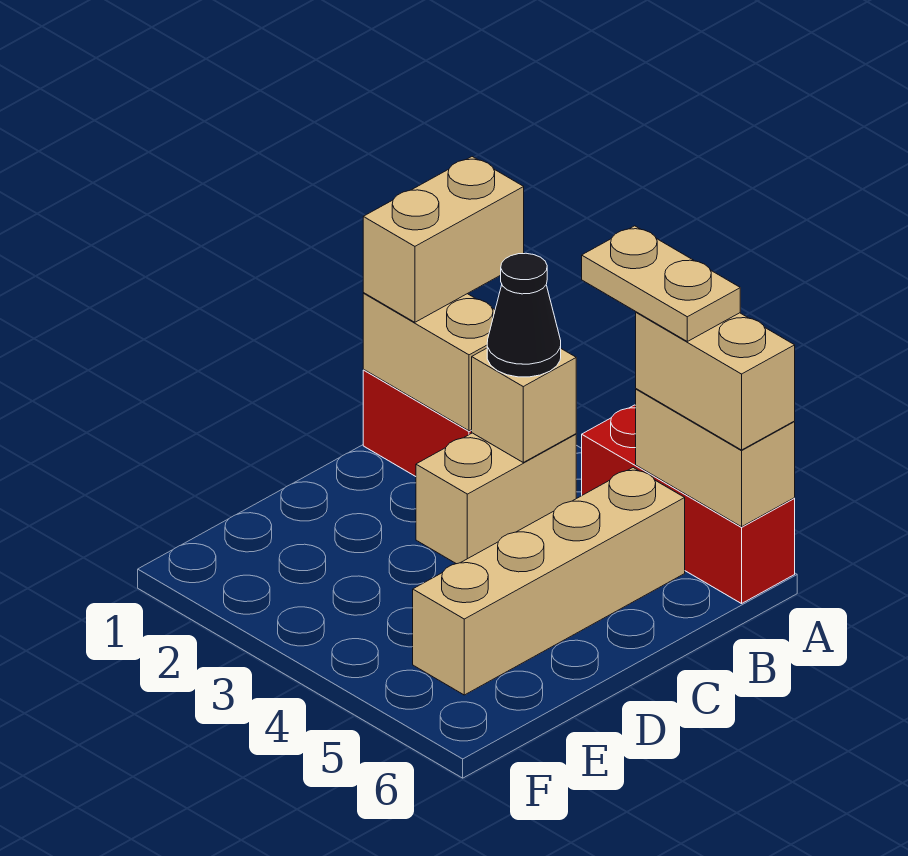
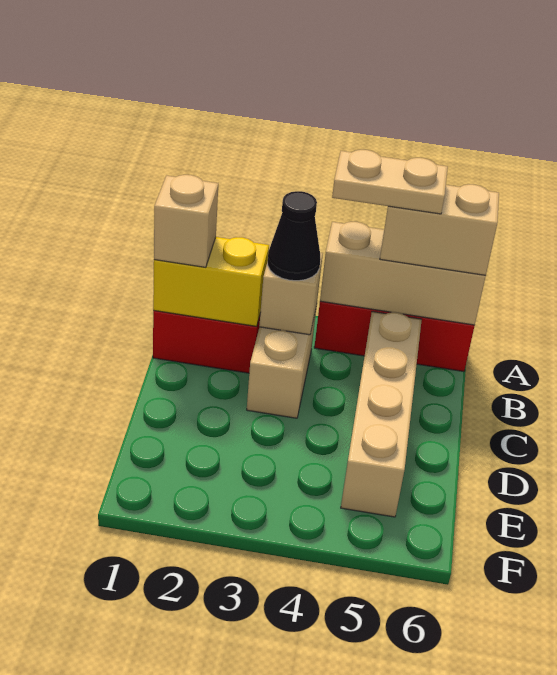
tan brick A1:B1 level 3 -> tan brick B1 level 3
tan brick A5:A6 level 2 -> tan brick A4:A6 level 2
tan brick B1:B2 level 2 -> yellow brick B1:B2 level 2

